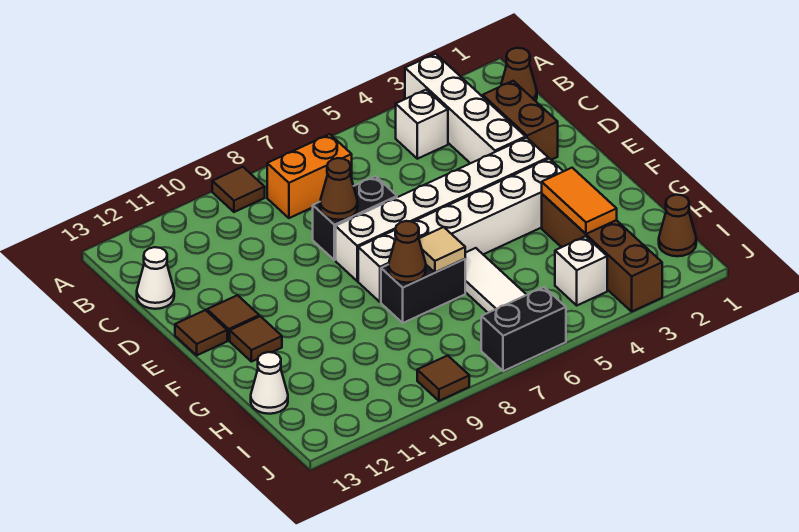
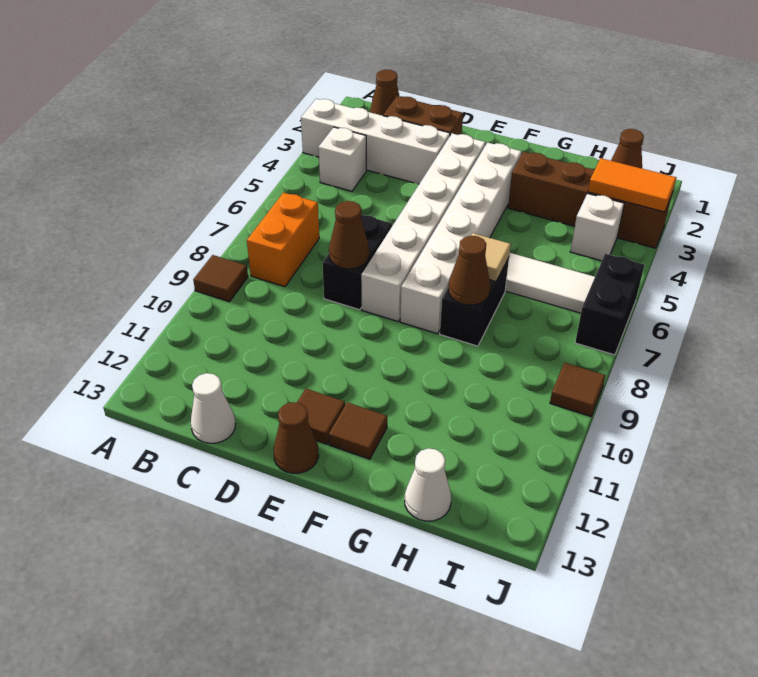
brown tile E13 level 1 -> brown cone E13 level 1
orange tile G3:H3 level 2 -> orange tile I3:J3 level 2

